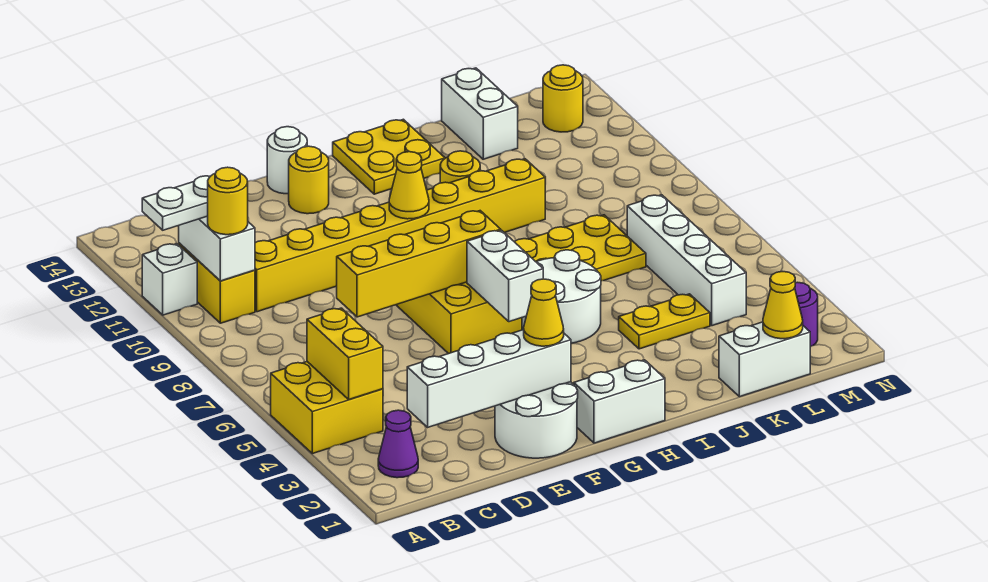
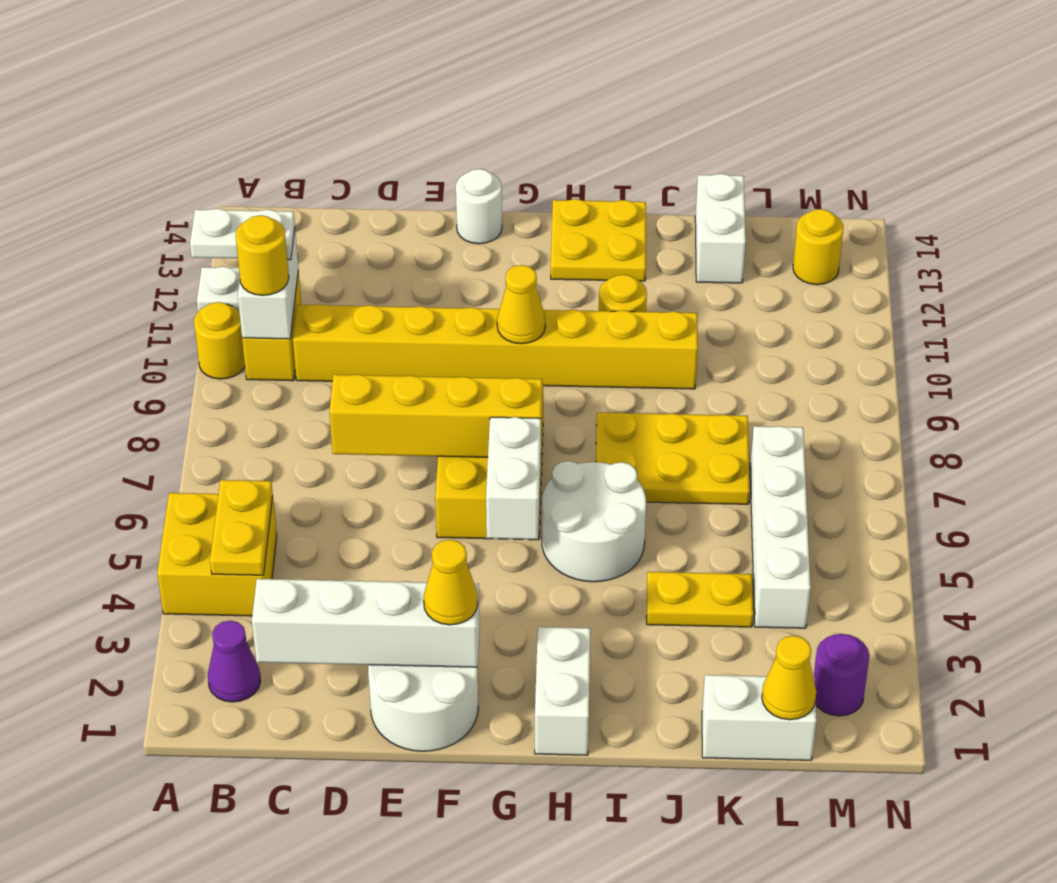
yellow brick B4:B5 level 2 -> yellow plate B4:B5 level 2
yellow round brick F13 level 1 -> yellow round brick A10 level 1
white brick G1:H1 level 1 -> white brick H1:H2 level 1

